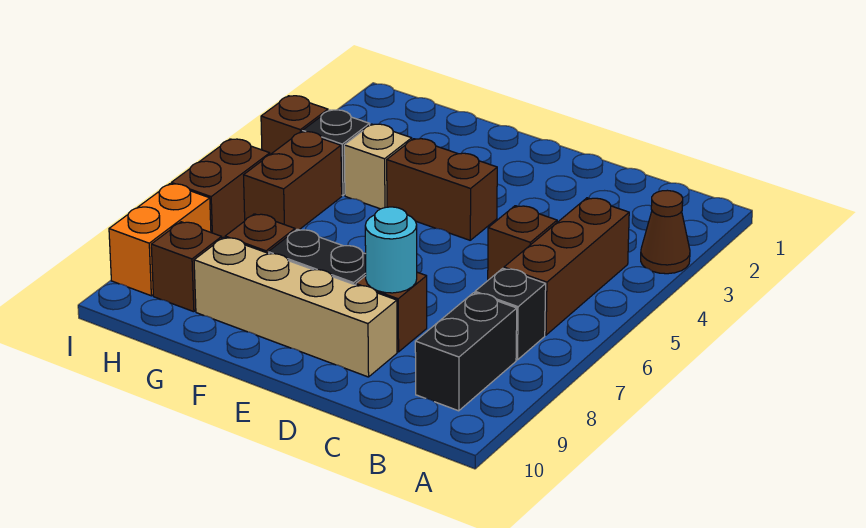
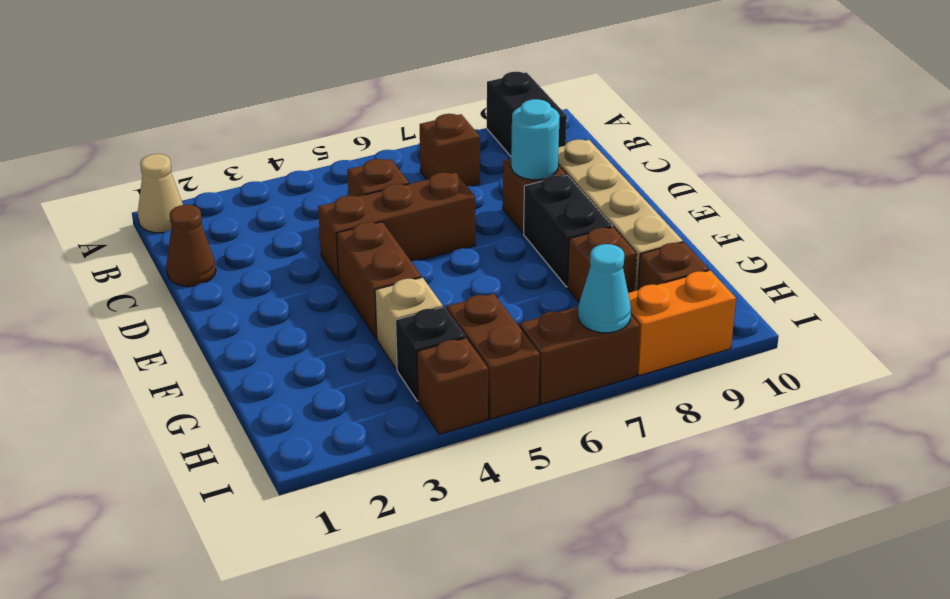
none -> tan cone A1 level 1
brown cone A3 level 1 -> brown cone C1 level 1
brown brick B4:B6 level 1 -> brown brick D4:D6 level 1
black brick B7 level 1 -> brown brick B7 level 1
black brick B8:B9 level 1 -> black brick A9:B9 level 1
brown brick H5:H6 level 1 -> brown brick H5:I5 level 1
none -> cyan cone I7 level 2

